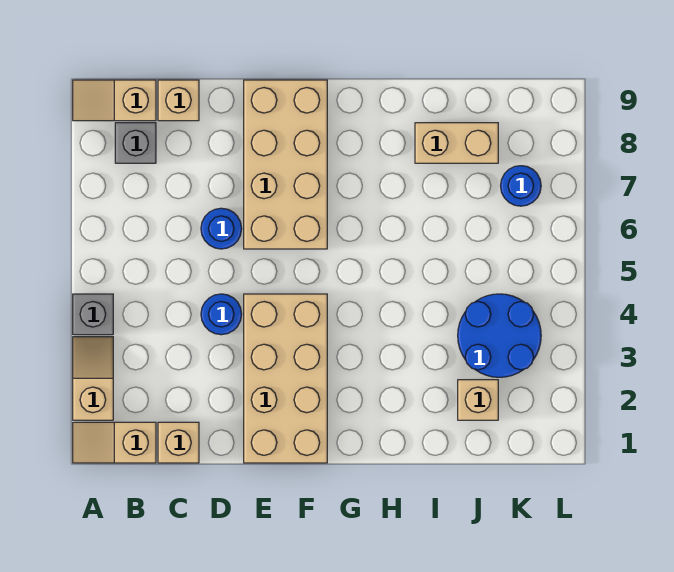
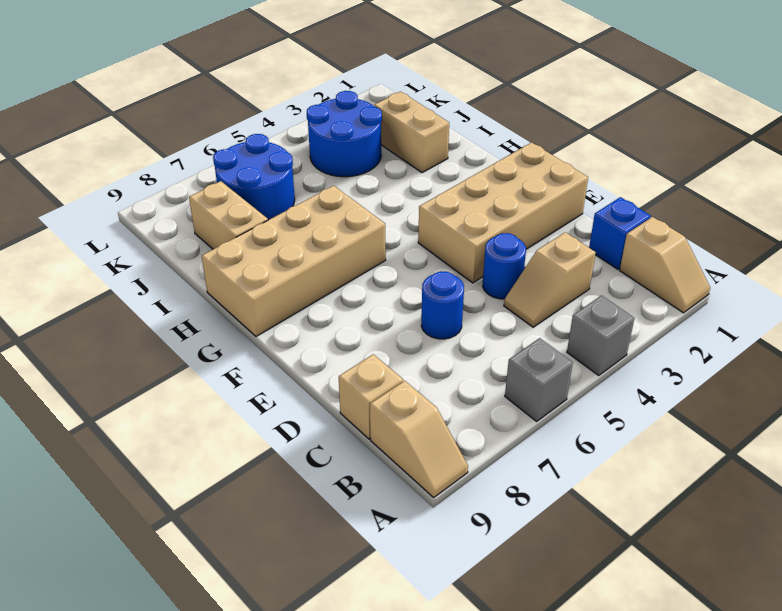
tan slope A2:A3 level 1 top 2 -> tan slope C3:C4 level 1 top 3
grey brick B8 level 1 -> grey brick A6 level 1
tan brick C1 level 1 -> blue brick C1 level 1
tan brick E6:F9 level 1 -> tan brick G6:H9 level 1
tan brick J2 level 1 -> tan brick I2:J2 level 1
blue round brick K7 level 1 -> blue round brick J6:K7 level 1

